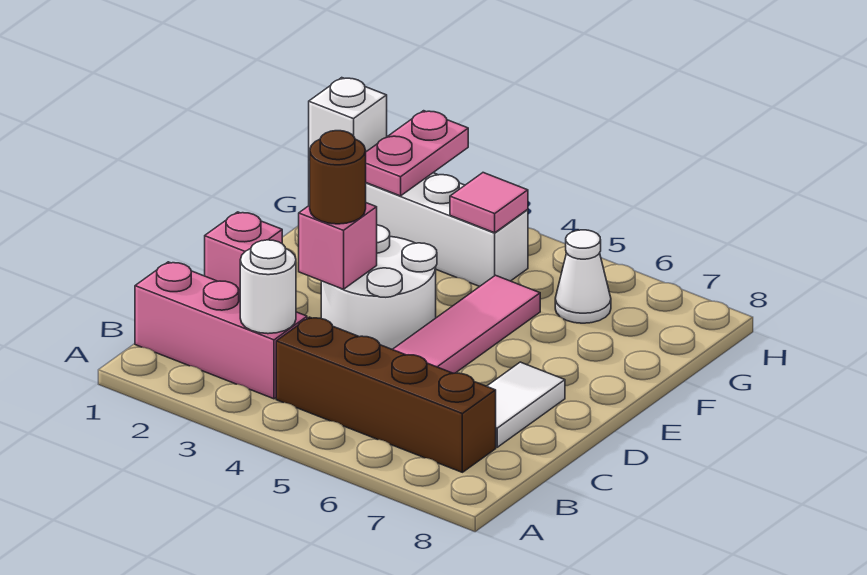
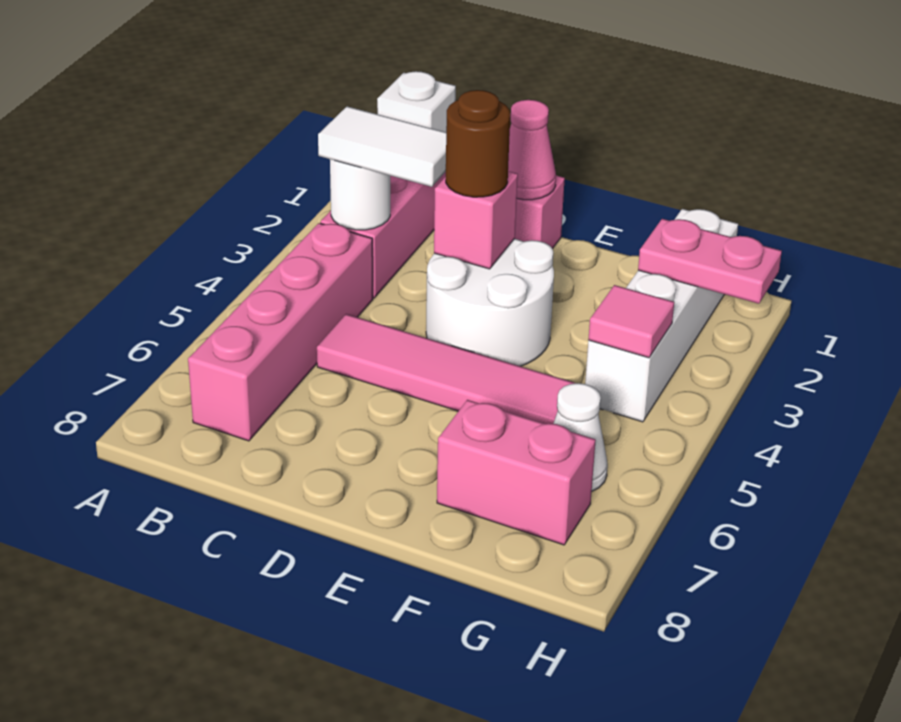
brown brick B4:B7 level 1 -> pink brick B4:B7 level 1
white tile C7:D7 level 1 -> white tile B3:C3 level 3
none -> pink cone D1 level 2
none -> pink brick F7:G7 level 1
white brick G1 level 2 -> white brick B1 level 2

